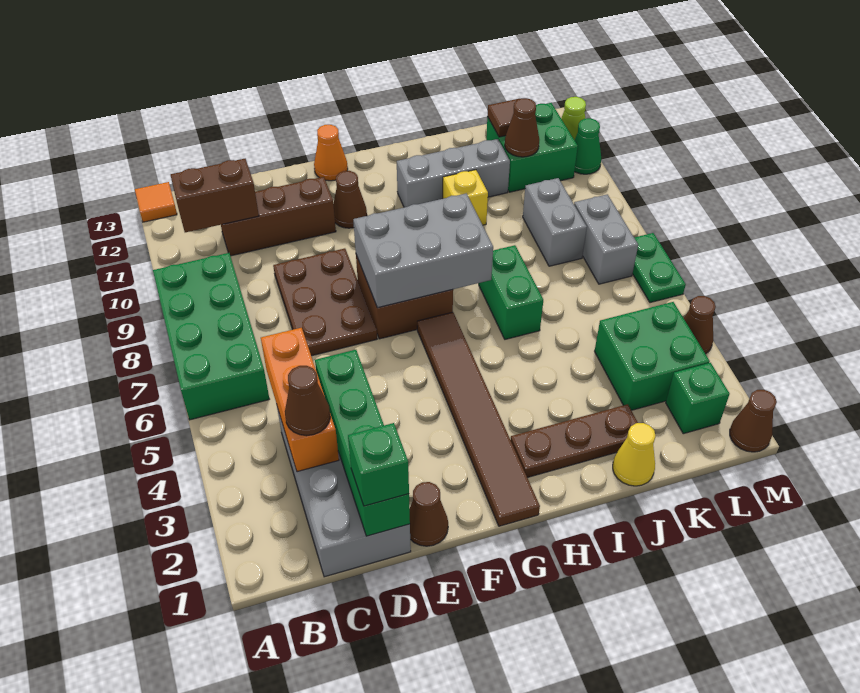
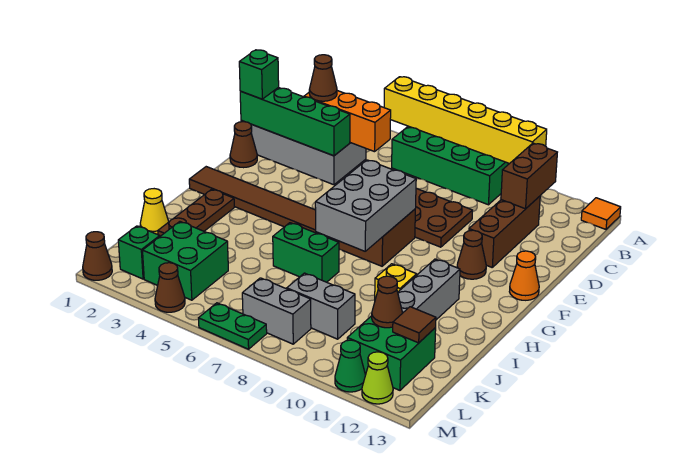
none -> yellow brick A5:A10 level 2

